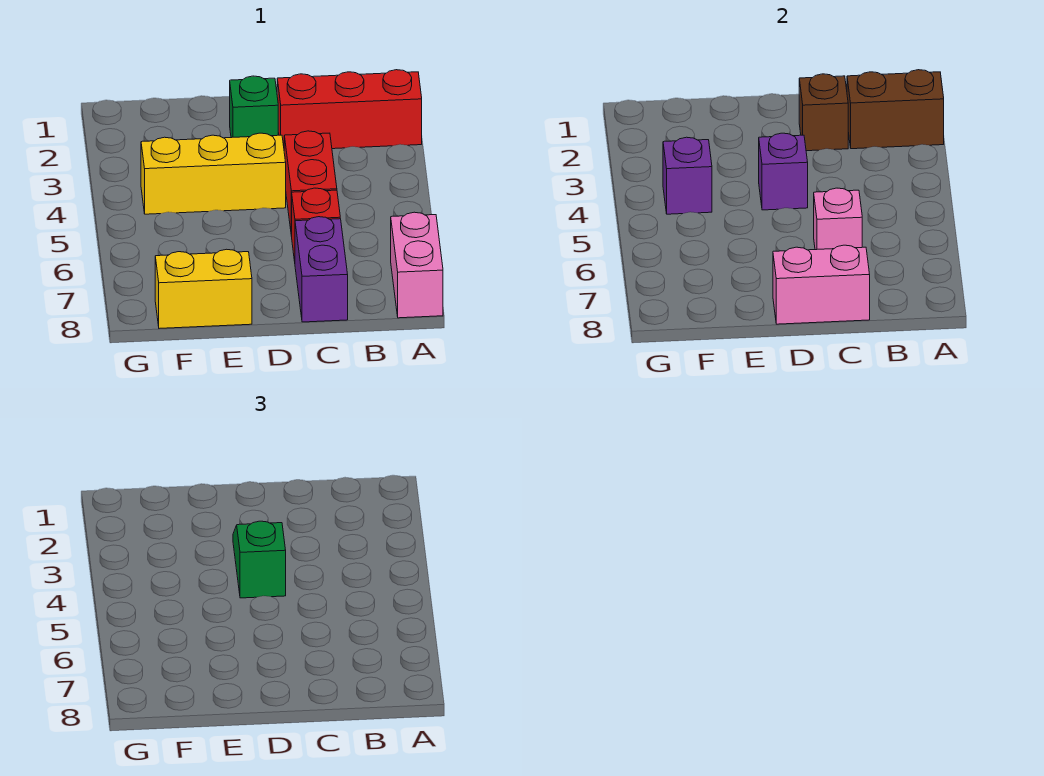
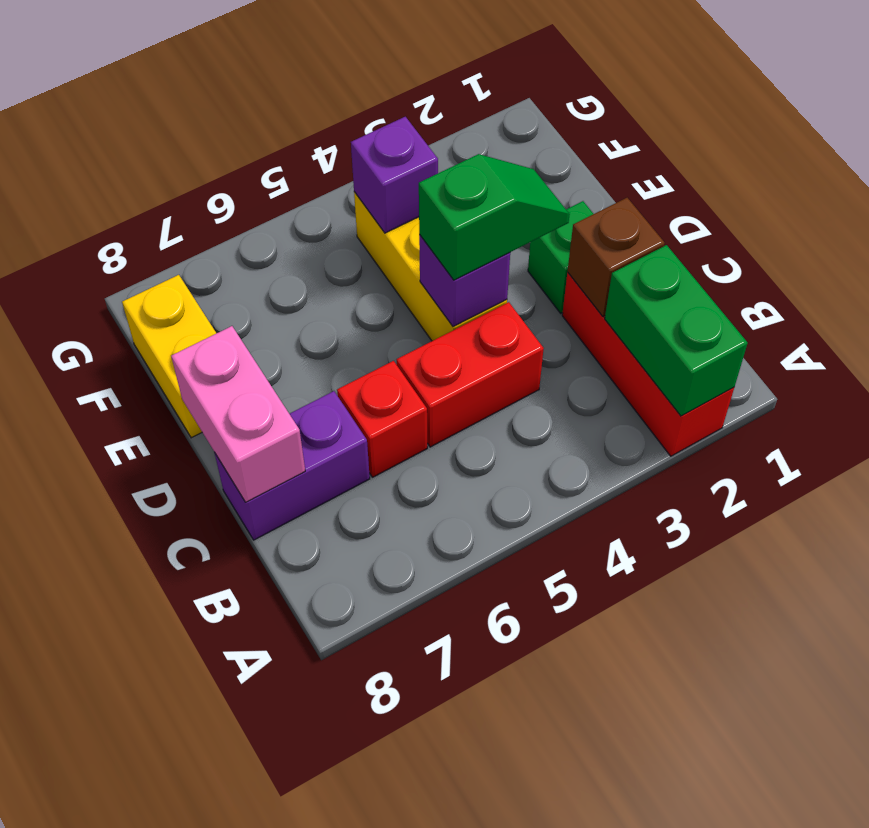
brown brick A2:B2 level 2 -> green brick A2:B2 level 2
pink brick A7:A8 level 1 -> none
pink brick C6 level 2 -> none

